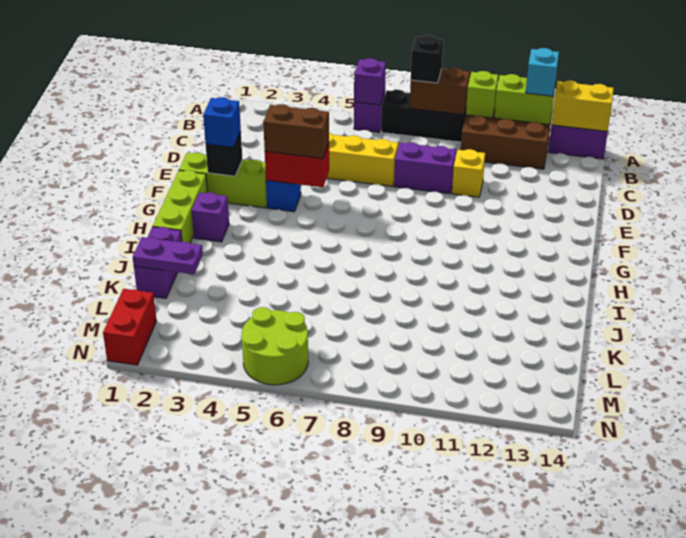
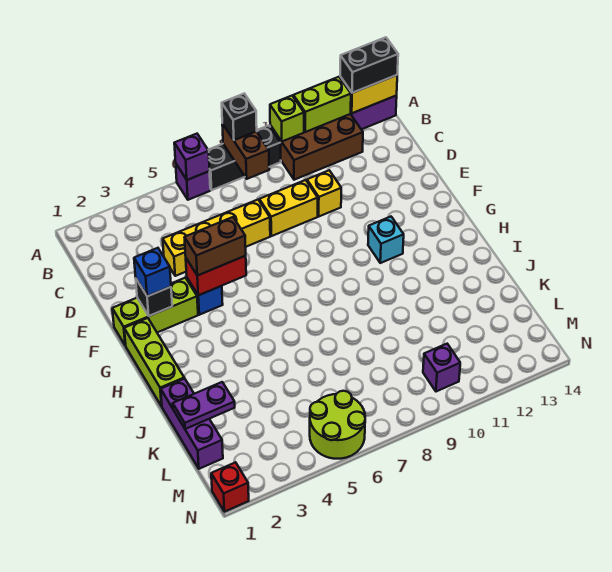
brown brick A8:A9 level 2 -> brown brick A8:B8 level 2
cyan brick A12 level 3 -> cyan brick G11 level 1
none -> black brick A13:A14 level 3
purple brick D8:D9 level 1 -> yellow brick D8:D9 level 1
purple brick H2 level 1 -> purple brick M10 level 1
purple brick J1:K1 level 1 -> purple brick J1:L1 level 1
red brick M1:N1 level 1 -> red brick N1 level 1

